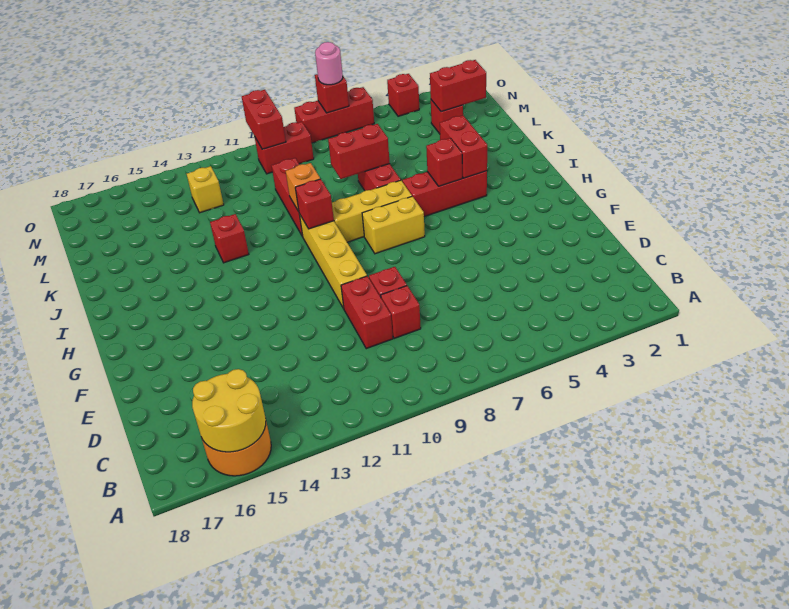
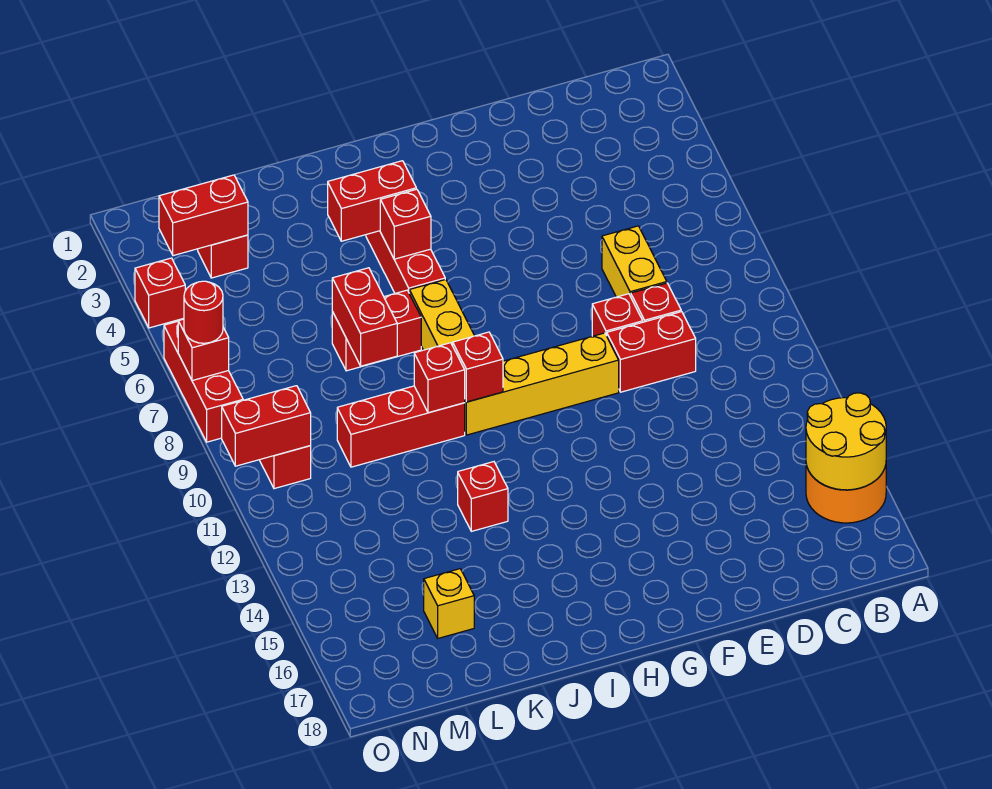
yellow brick H7:H8 level 1 -> yellow brick D7:D8 level 1
orange brick J10 level 2 -> red brick J10 level 2
red brick M2:M3 level 2 -> red brick M3:N3 level 2
yellow brick M13 level 1 -> yellow brick L16 level 1
pink round brick O7 level 3 -> red round brick O7 level 3

